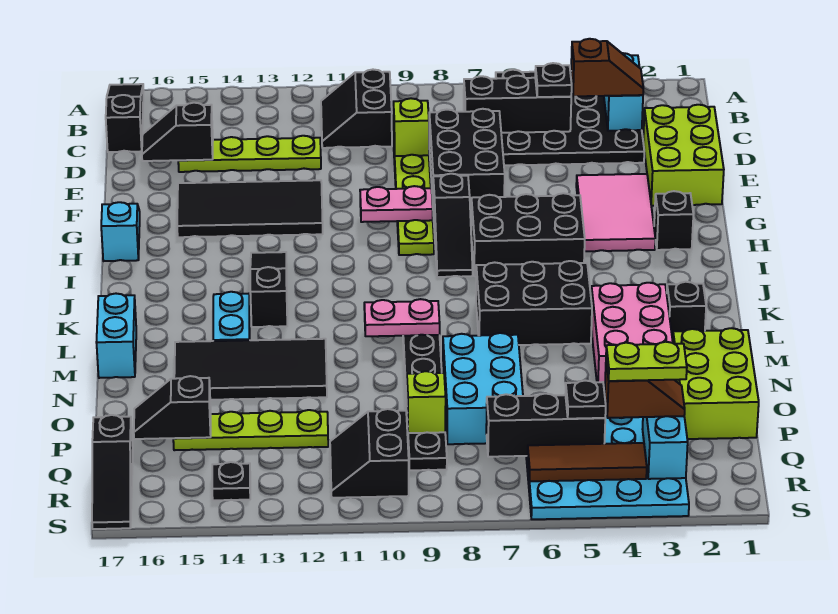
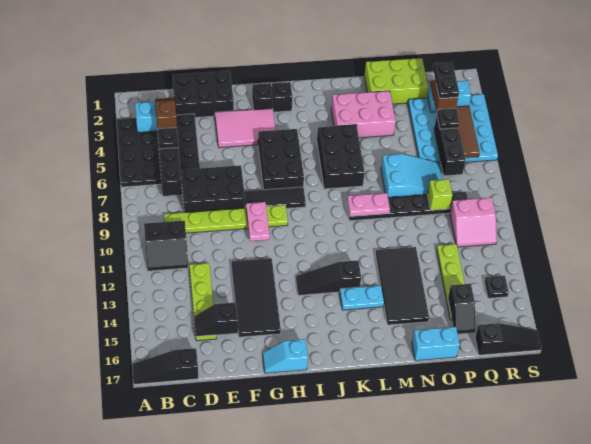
lime brick D1:F2 level 1 -> black brick D1:F2 level 1
lime brick D9 level 2 -> none
black slope D15:D16 level 2 top 15 -> black slope D15:E15 level 2 top E
black slope G8:I8 level 1 top G -> black tile G8:I8 level 1
black brick L2 level 1 -> black brick I2 level 1
pink plate L9:L10 level 2 -> pink plate L9:M9 level 2
cyan brick L17:M17 level 1 -> cyan brick N17:O17 level 1
cyan brick N7:P8 level 1 -> cyan slope N7:P8 level 1 top N
lime plate Q3:Q4 level 4 -> black plate Q3:Q4 level 4
black slope Q10:R11 level 1 top 10 -> pink slope Q10:R11 level 1 top 10

